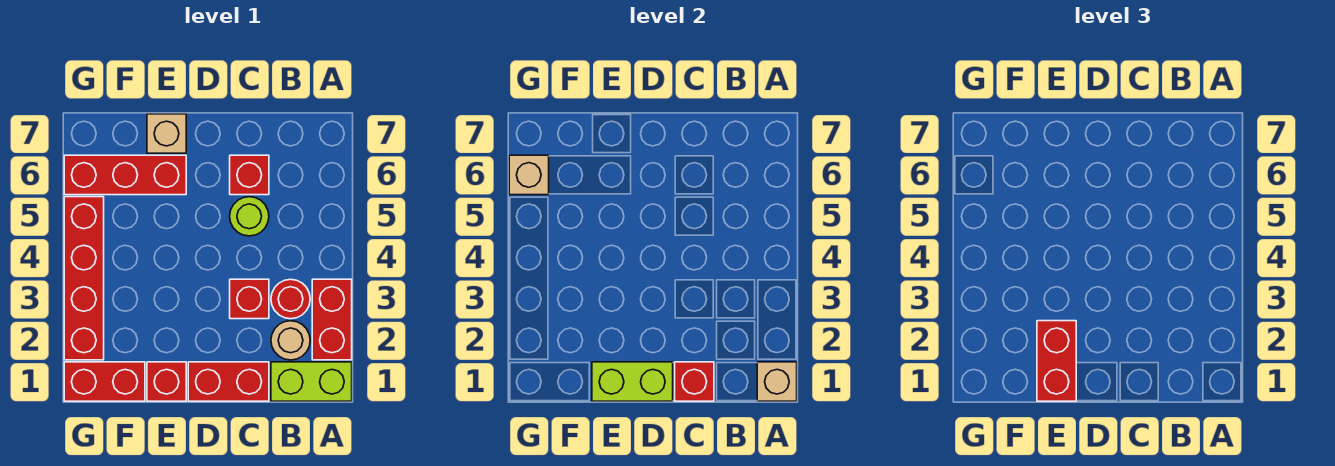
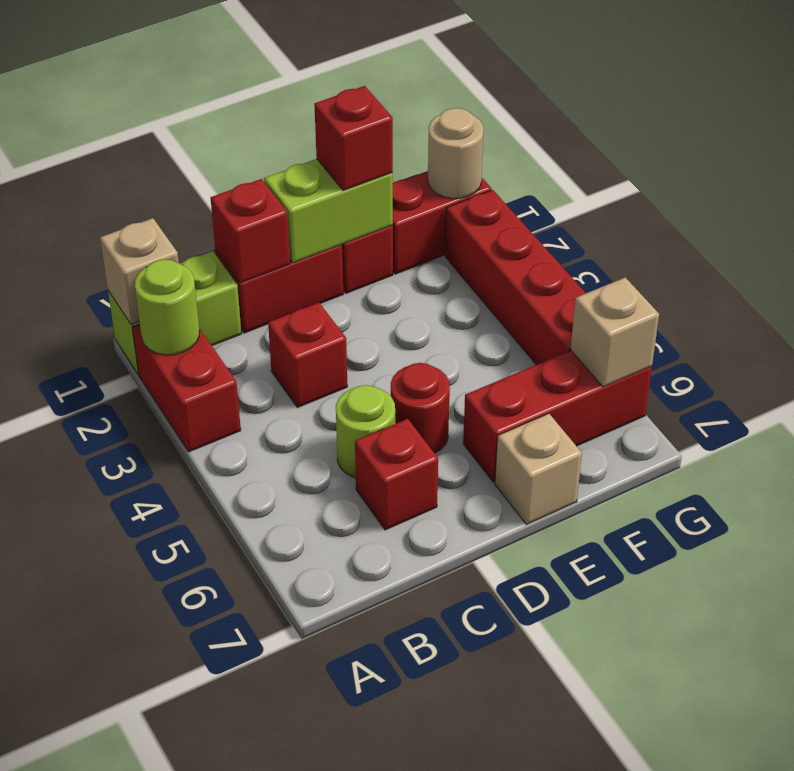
none -> lime round brick A2 level 2
tan round brick B2 level 1 -> tan round brick G1 level 2
red round brick B3 level 1 -> red round brick D5 level 1
red brick E1:E2 level 3 -> red brick E1 level 3

